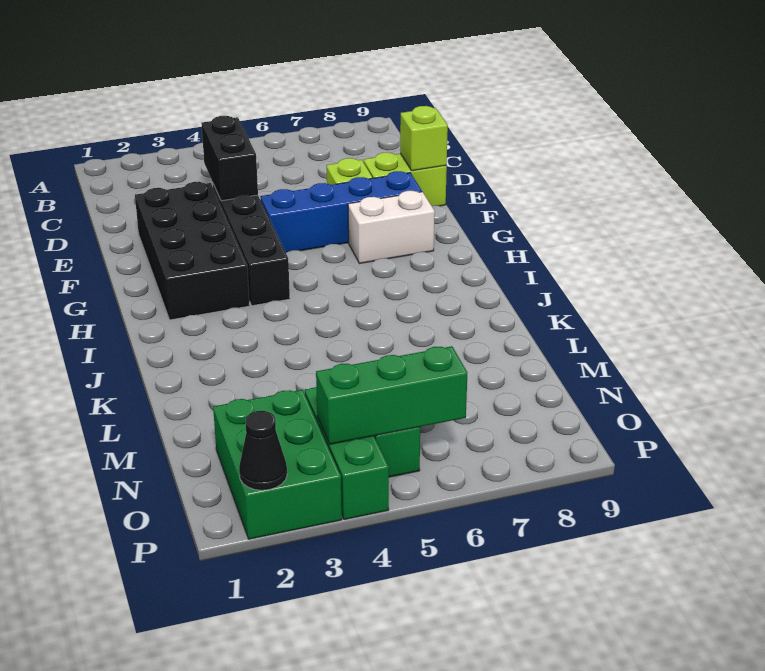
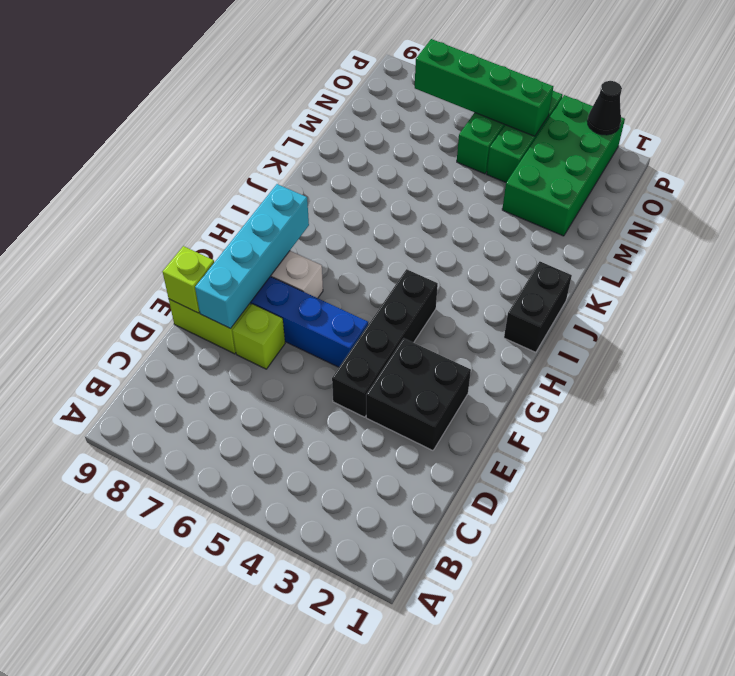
black brick D4:E4 level 2 -> black brick I1:J1 level 1
black brick E2:H3 level 1 -> black brick E2:F3 level 1
none -> cyan brick E8:H8 level 2
green brick N2:P3 level 1 -> green brick M2:P3 level 1
green brick O4:O6 level 2 -> green brick O4:O7 level 2

